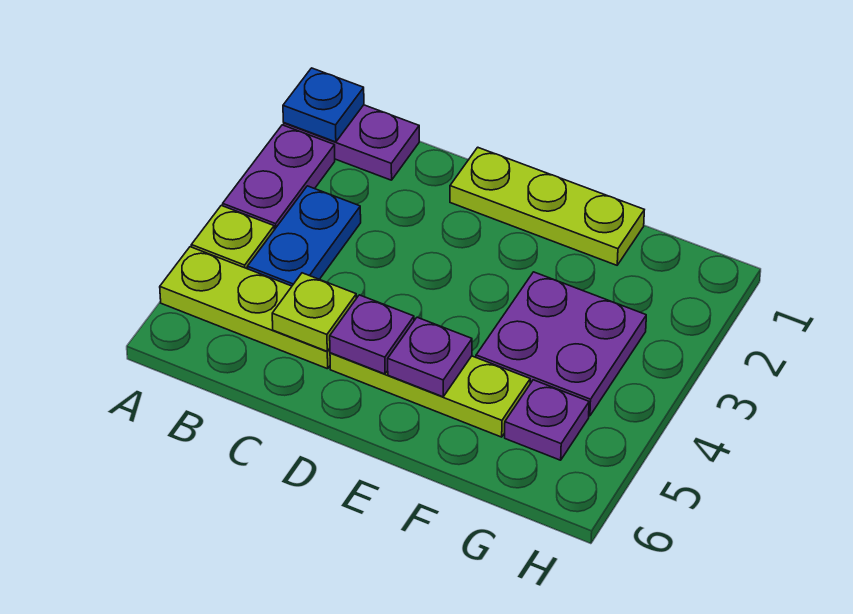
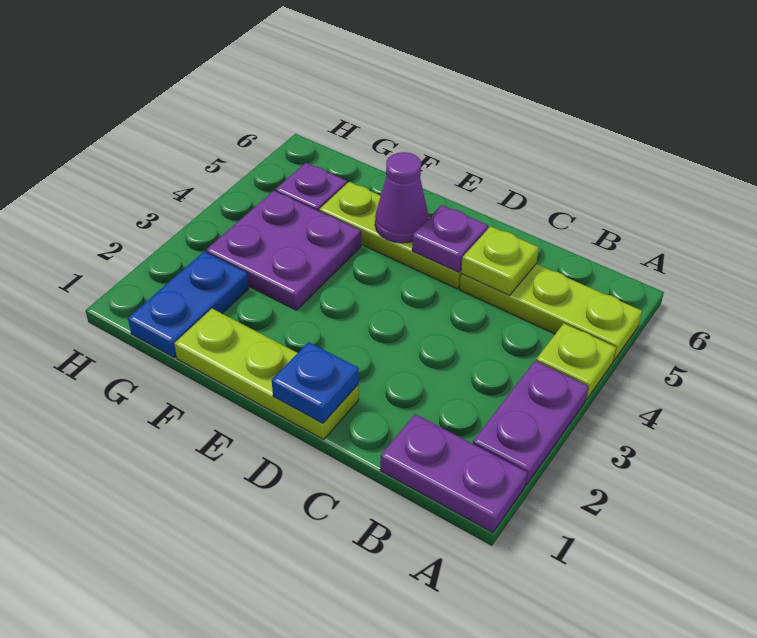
blue plate A1 level 2 -> blue plate D1 level 2
blue plate B3:B4 level 1 -> blue plate G1:G2 level 1
purple plate E5 level 2 -> purple cone E5 level 2

